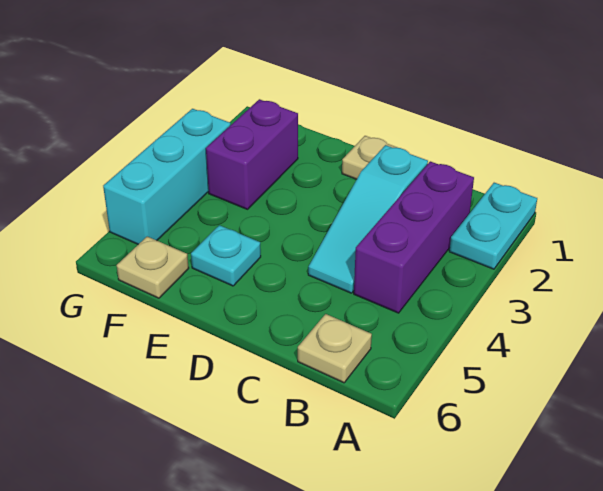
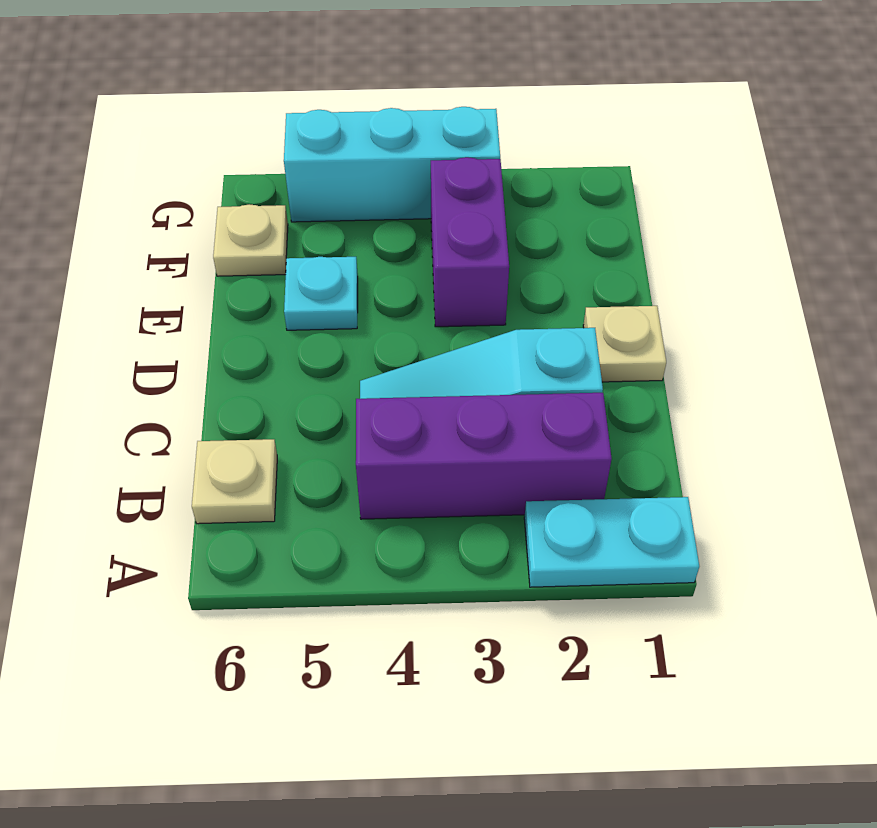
purple brick F2:F3 level 1 -> purple brick E3:F3 level 1

